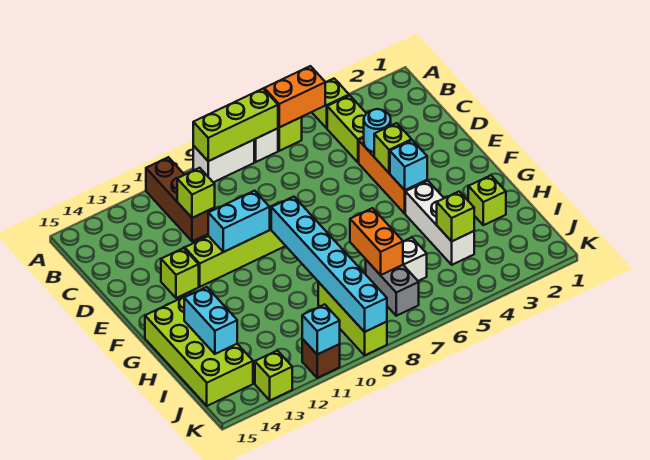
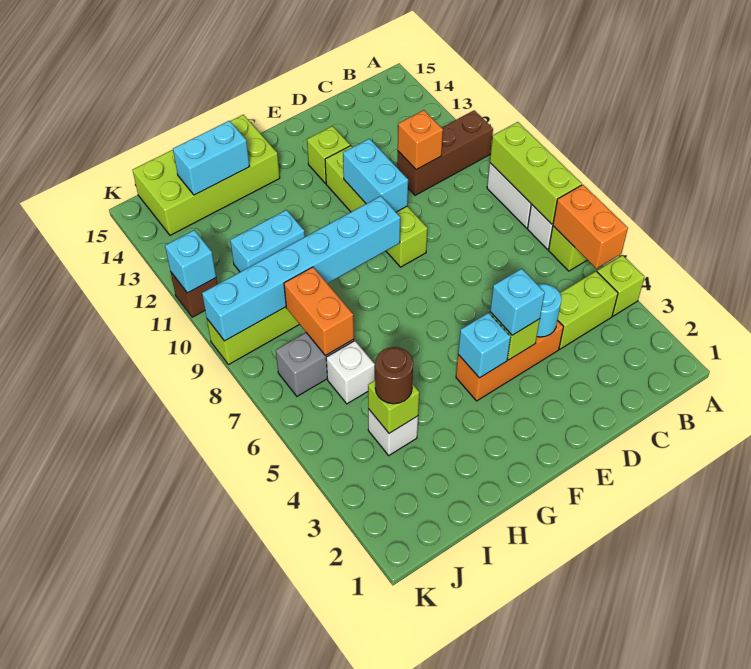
lime brick C11 level 2 -> orange brick C11 level 2
none -> cyan brick E4 level 3
white brick G4:I4 level 1 -> white brick I4 level 1
lime brick H2 level 1 -> none
orange brick H7:I7 level 2 -> orange brick I7:I8 level 2
none -> cyan brick H11:I11 level 1
none -> brown round brick I4 level 3
lime brick K13 level 1 -> none

